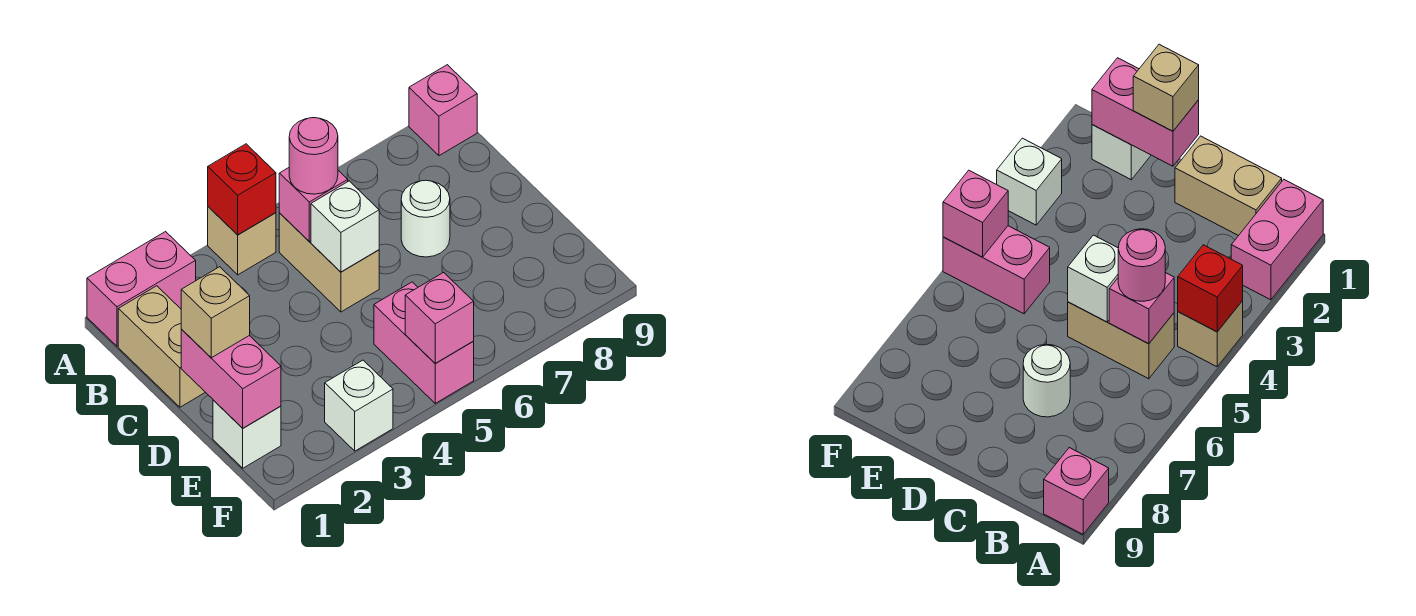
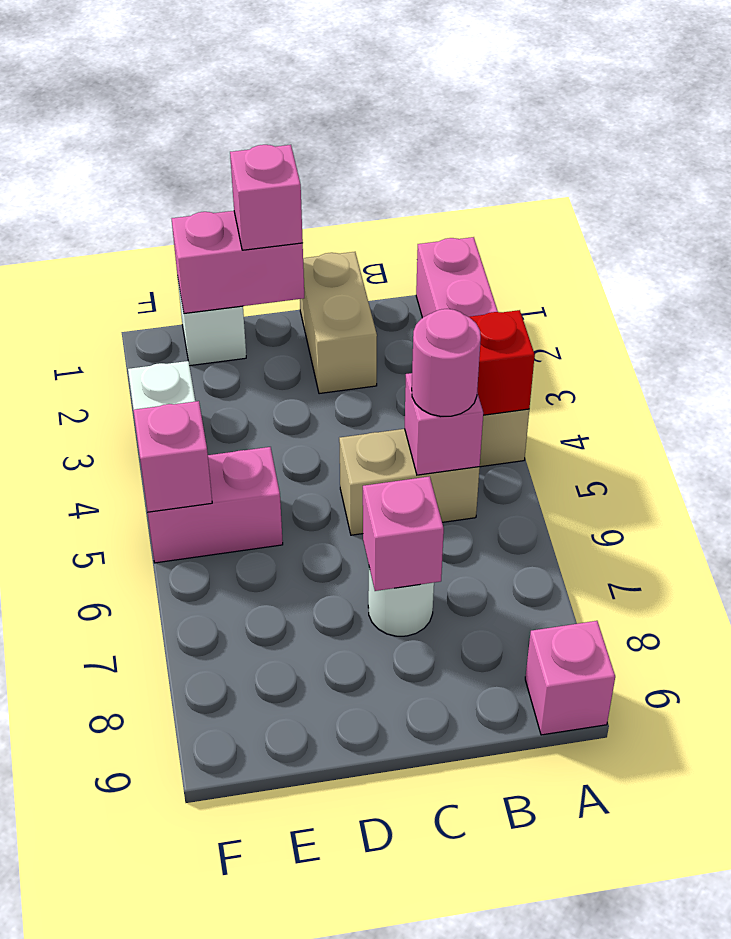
tan brick B1:C1 level 1 -> tan brick C1:C2 level 1
white brick C5 level 2 -> none
none -> pink brick C7 level 2
tan brick D1 level 3 -> pink brick D1 level 3

